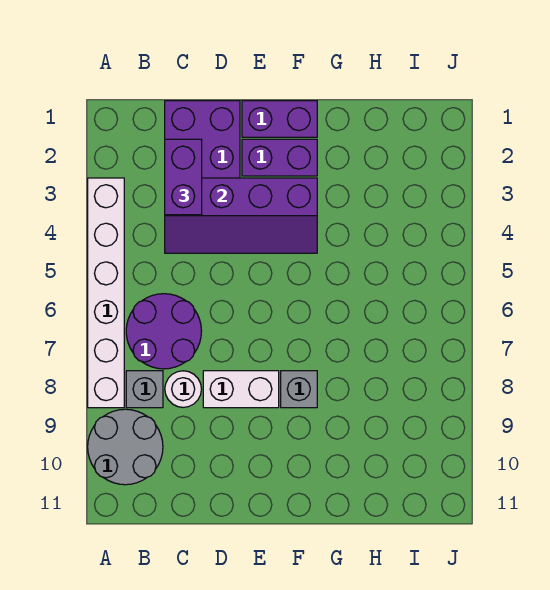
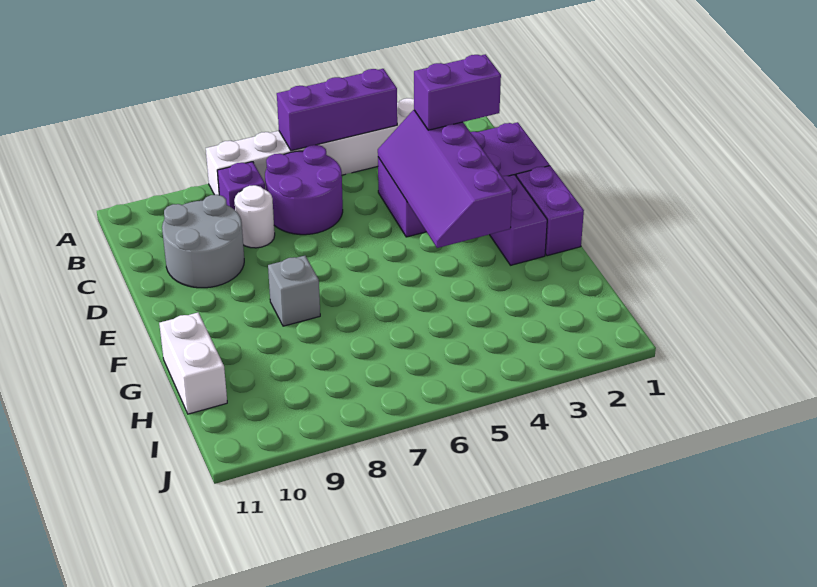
none -> purple brick A4:A6 level 2
grey round brick A9:B10 level 1 -> grey round brick C9:D10 level 1
grey brick B8 level 1 -> purple brick B8 level 1
white brick D8:E8 level 1 -> white brick G11:H11 level 1

